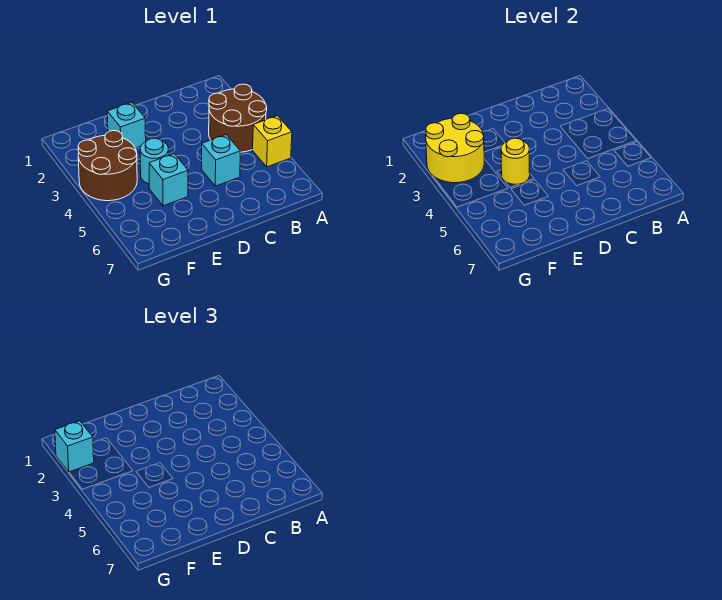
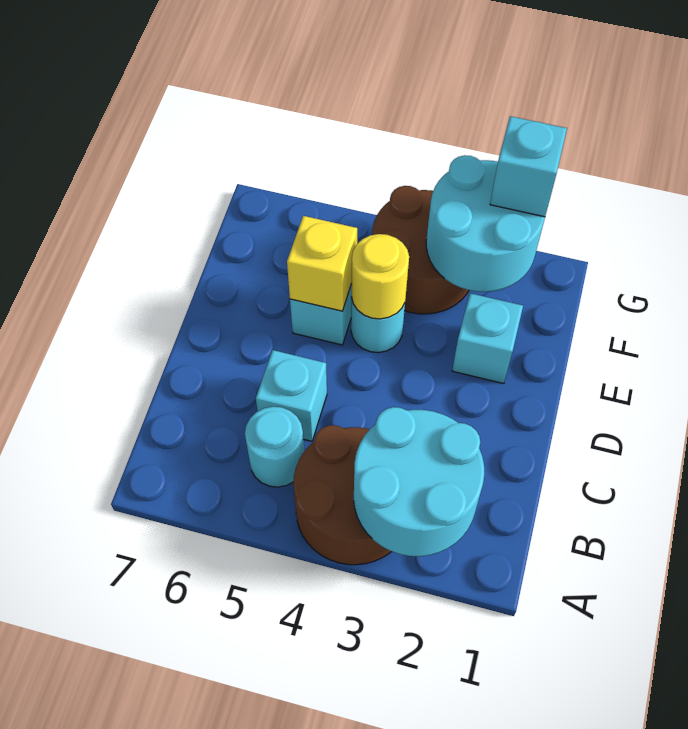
none -> cyan round brick A2:B3 level 2
yellow brick A5 level 1 -> yellow brick E5 level 2
none -> cyan round brick B5 level 1
yellow round brick F2:G3 level 2 -> cyan round brick F2:G3 level 2

